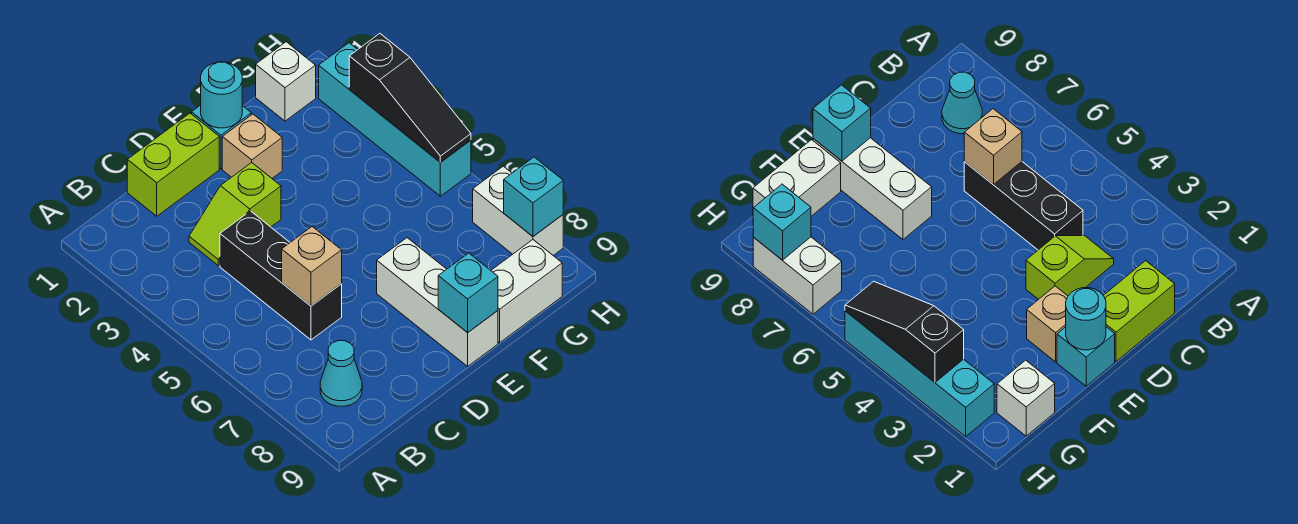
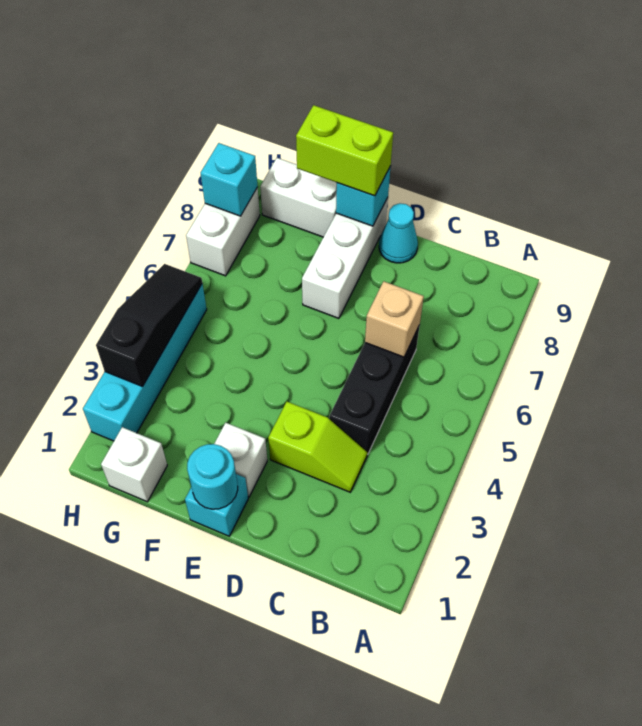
cyan cone B8 level 1 -> cyan cone D9 level 1
lime brick C1:D1 level 1 -> lime brick E9:F9 level 3
tan brick E2 level 1 -> white brick E2 level 1

